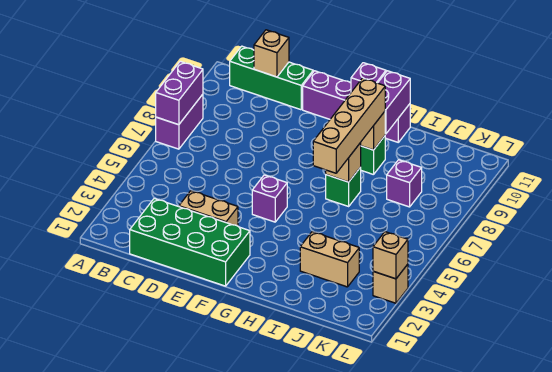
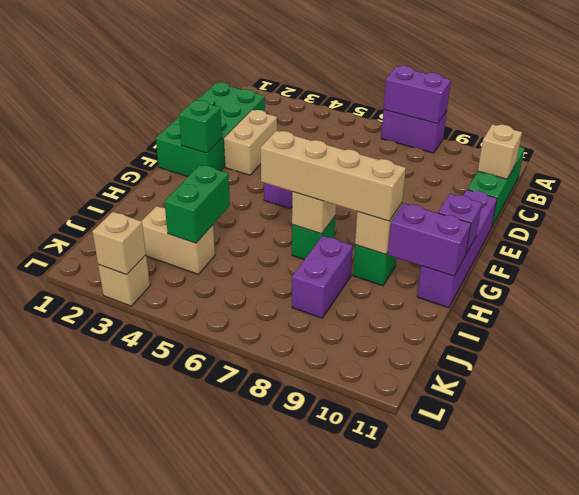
none -> green brick F2 level 2
tan brick I3:J3 level 1 -> tan brick J3:J4 level 1
none -> green brick I4:J4 level 2
purple brick J8 level 1 -> purple brick I8:J8 level 1

